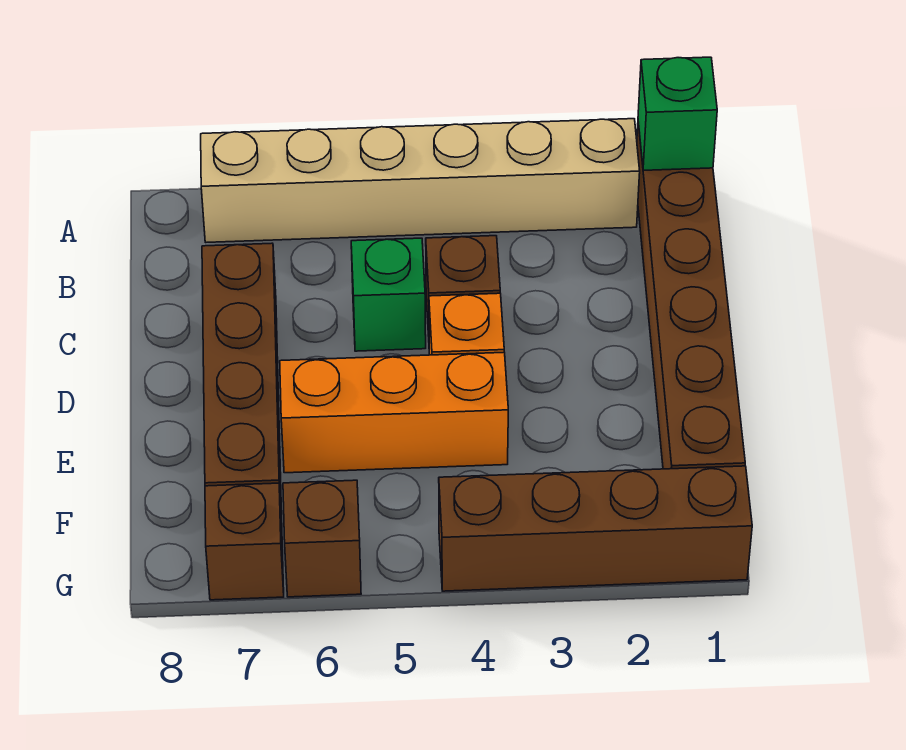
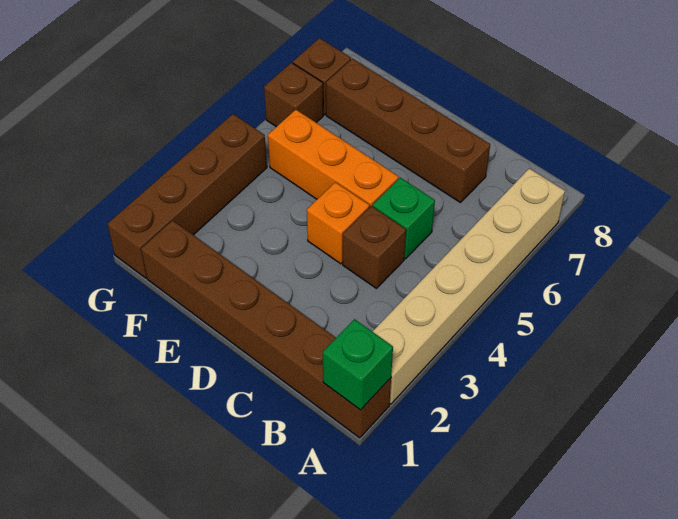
orange brick E4:E6 level 1 -> orange brick D5:F5 level 1

